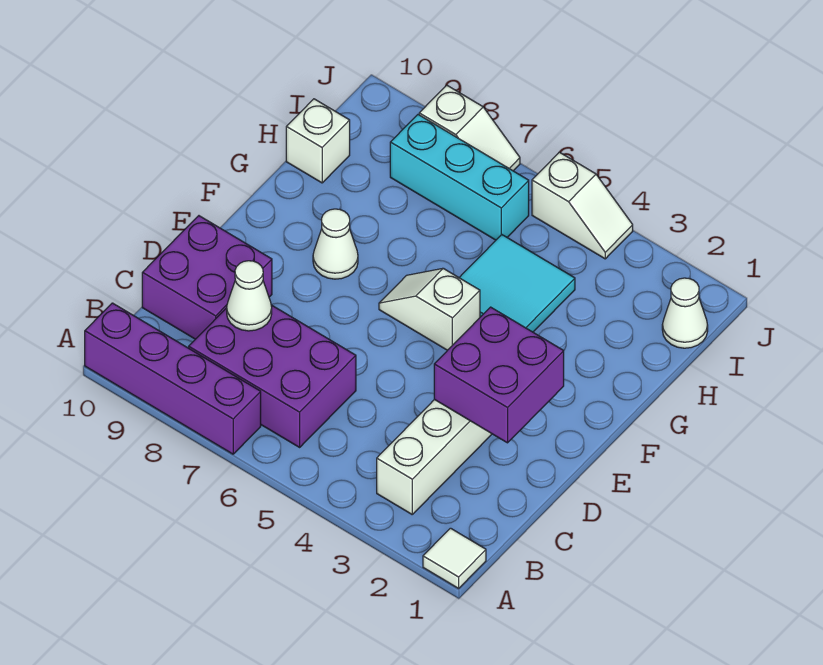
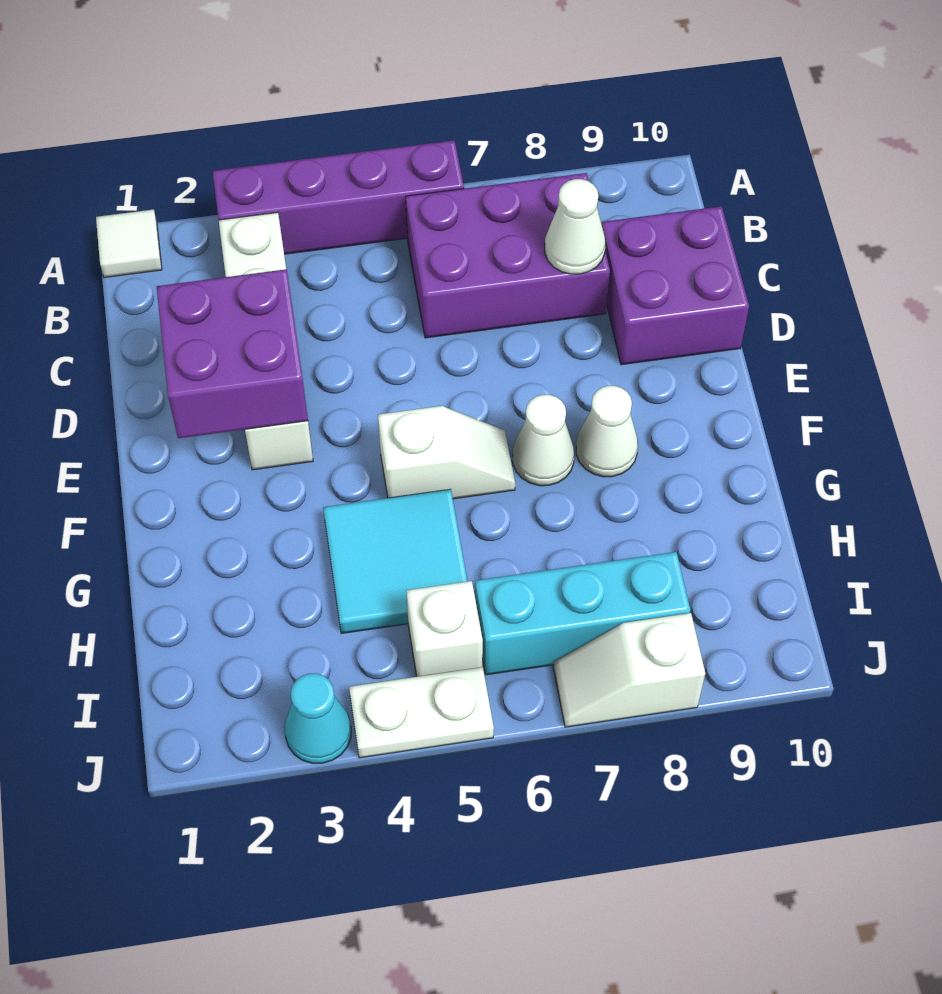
purple brick A7:A10 level 1 -> purple brick A3:A6 level 1
white brick H10 level 1 -> white brick I5 level 1
white cone I1 level 1 -> white cone F7 level 1
none -> cyan cone J3 level 1
white slope J4:J5 level 1 top 5 -> white plate J4:J5 level 1

